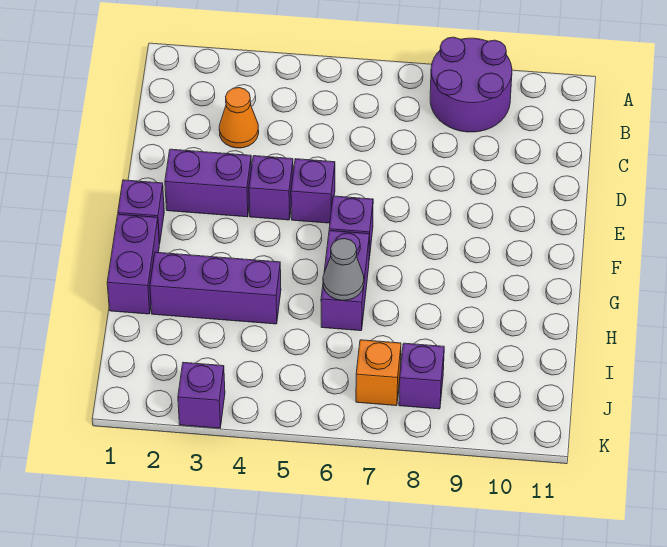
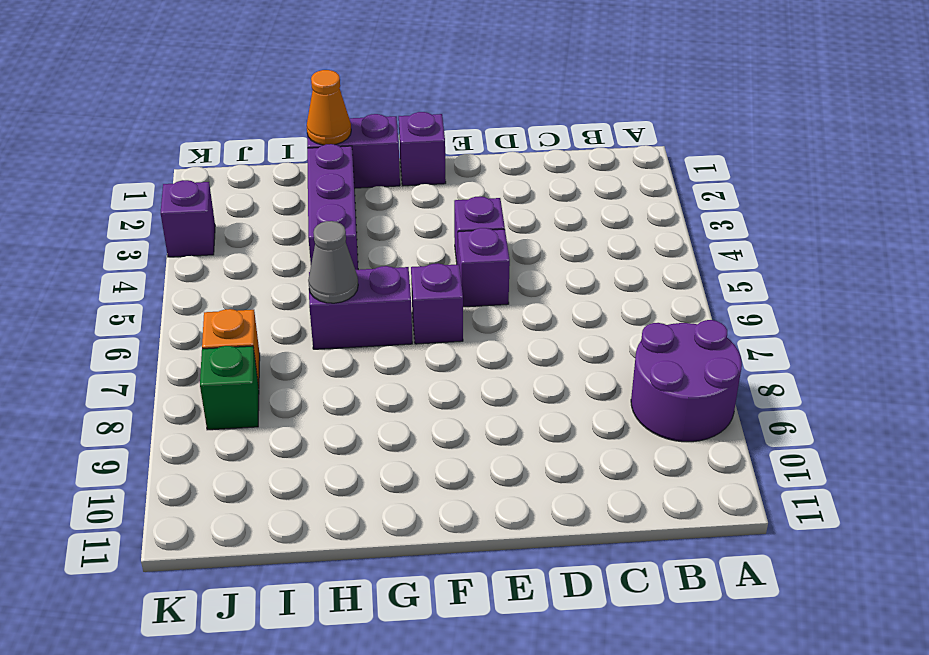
orange cone C3 level 1 -> orange cone H1 level 2
purple brick E2:E3 level 1 -> none
purple brick J8 level 1 -> green brick J8 level 1

